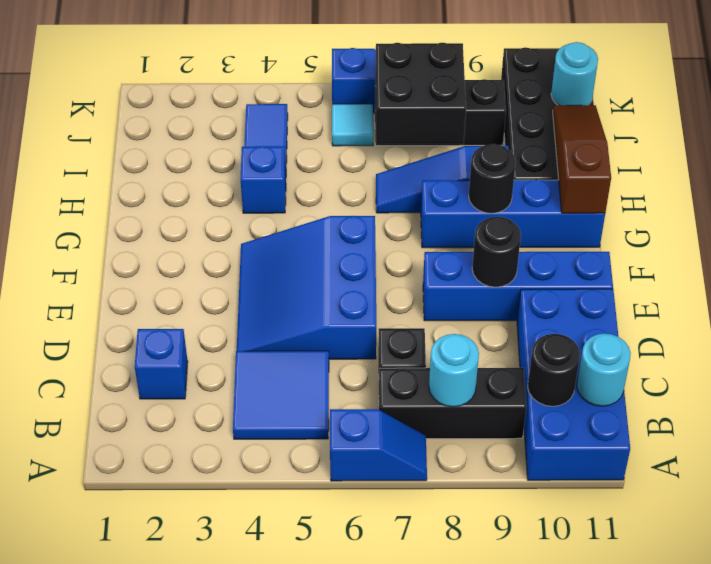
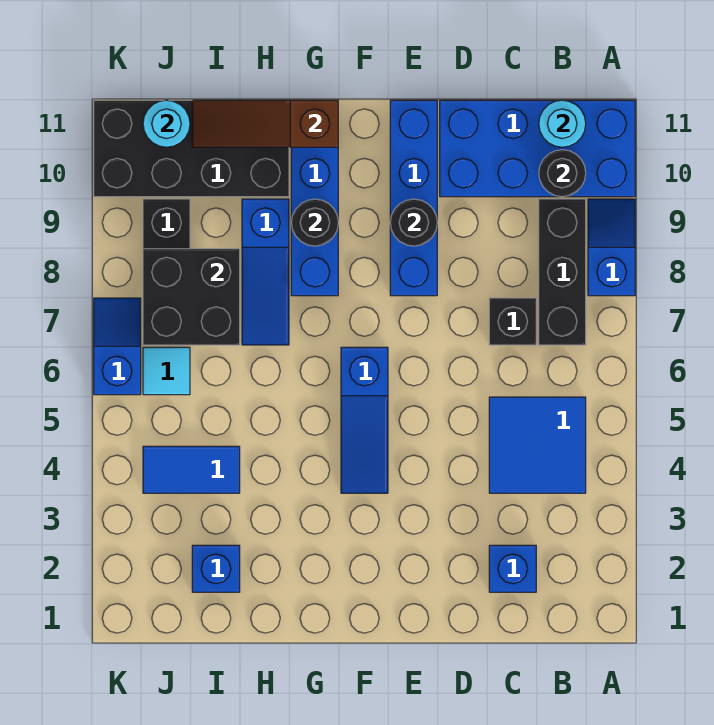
blue slope A6:A7 level 1 top 6 -> blue slope A8:A9 level 1 top 8
cyan round brick B8 level 2 -> none
blue slope D4:F6 level 1 top 6 -> blue slope F4:F6 level 1 top 6
blue brick H4 level 1 -> blue brick I2 level 1

